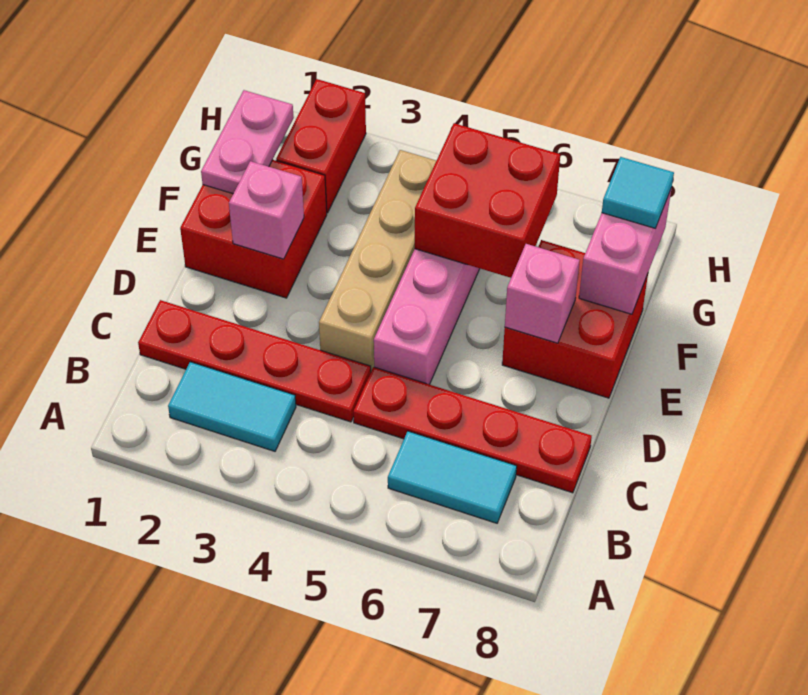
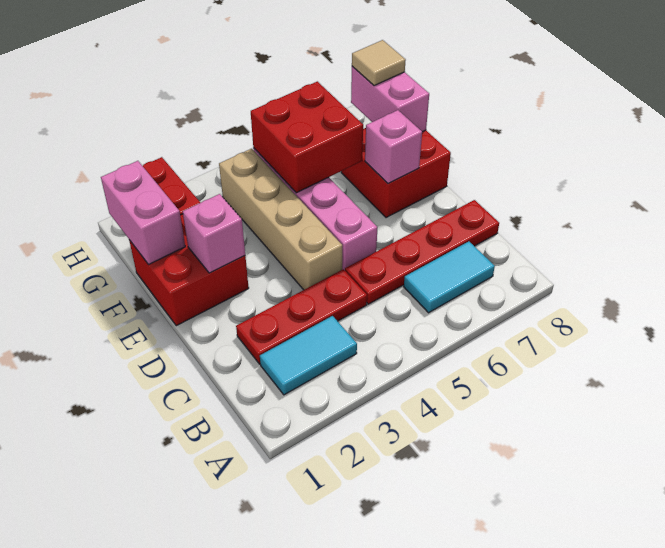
red plate C1:C4 level 1 -> red plate C2:C4 level 1
pink plate F1:G1 level 2 -> pink brick F1:G1 level 2
cyan tile G8 level 3 -> tan tile G8 level 3

